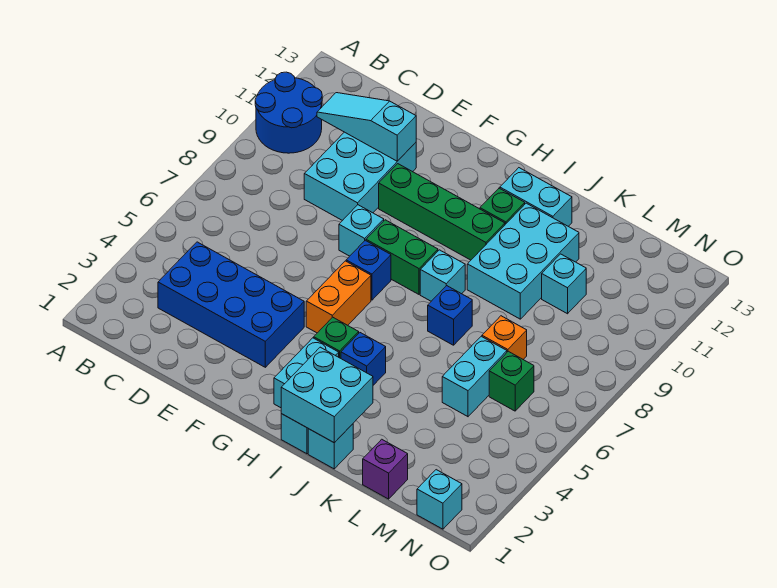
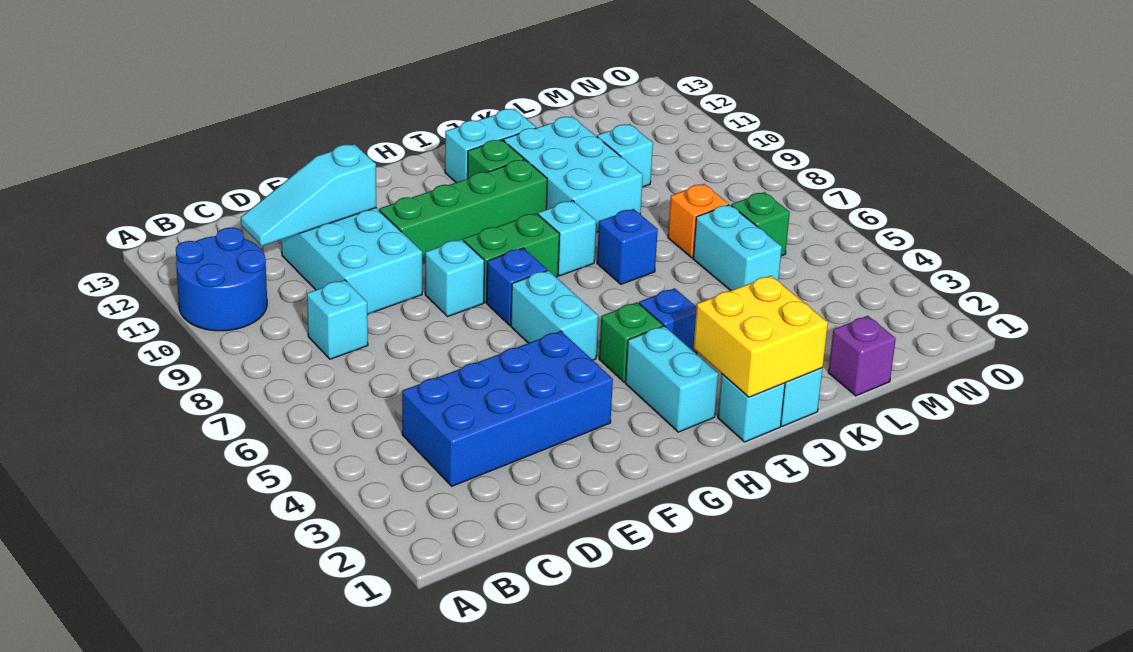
orange brick G5:G6 level 1 -> cyan brick G5:G6 level 1
cyan brick I1:J2 level 2 -> yellow brick I1:J2 level 2
cyan brick N1 level 1 -> cyan brick C8 level 1

